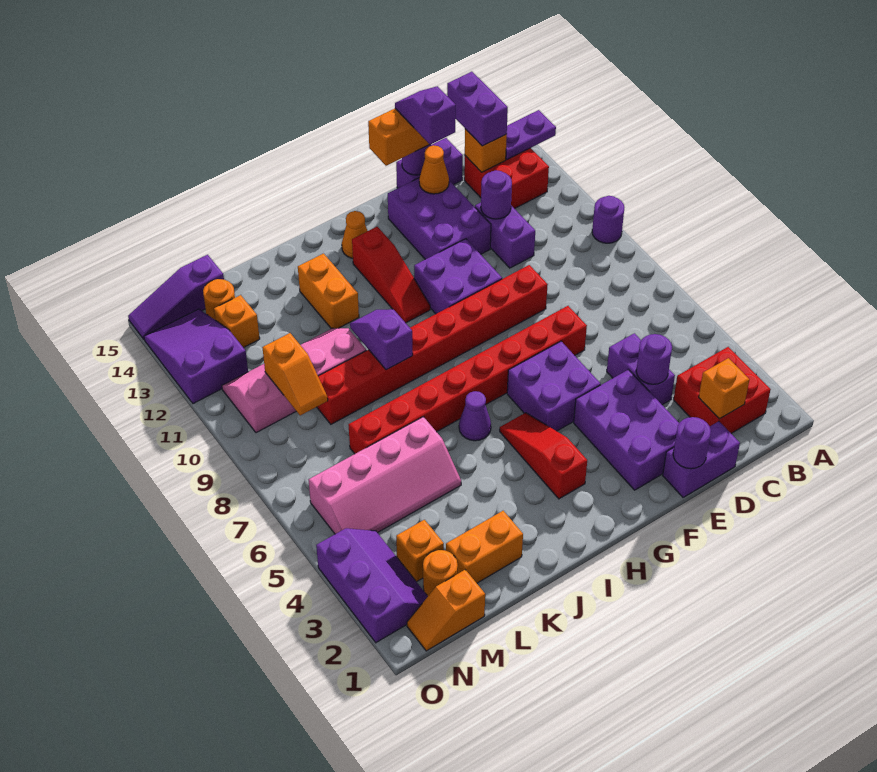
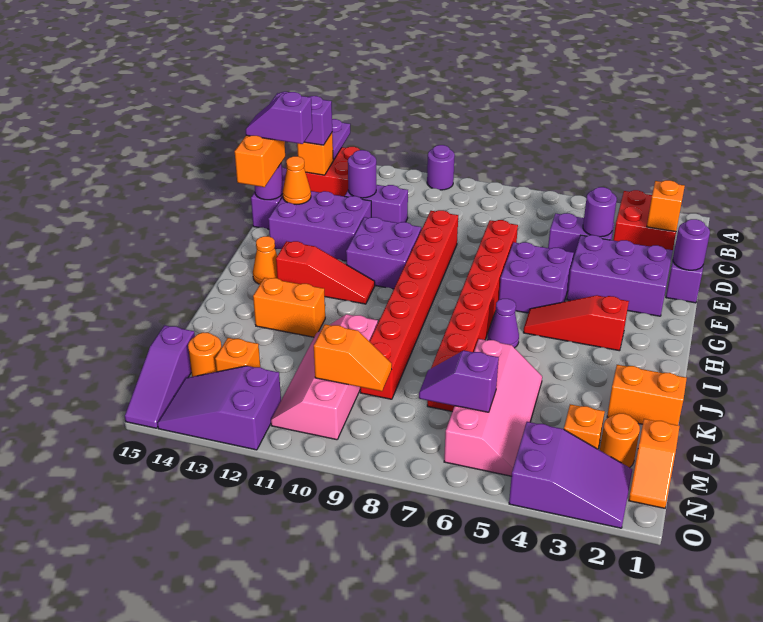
purple slope J9:J10 level 2 top 9 -> purple slope M6:M7 level 2 top 6
orange brick K2:L2 level 1 -> orange brick K1:K2 level 1
purple slope N2:O4 level 1 top O -> purple slope N2:O4 level 1 top 4

